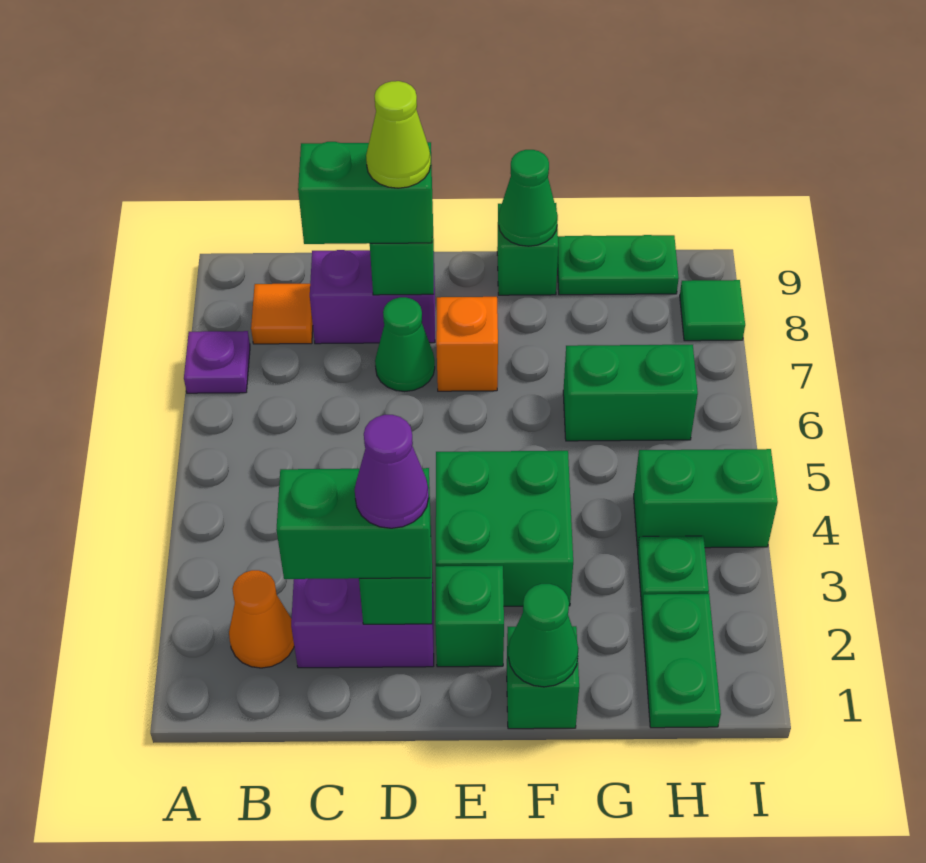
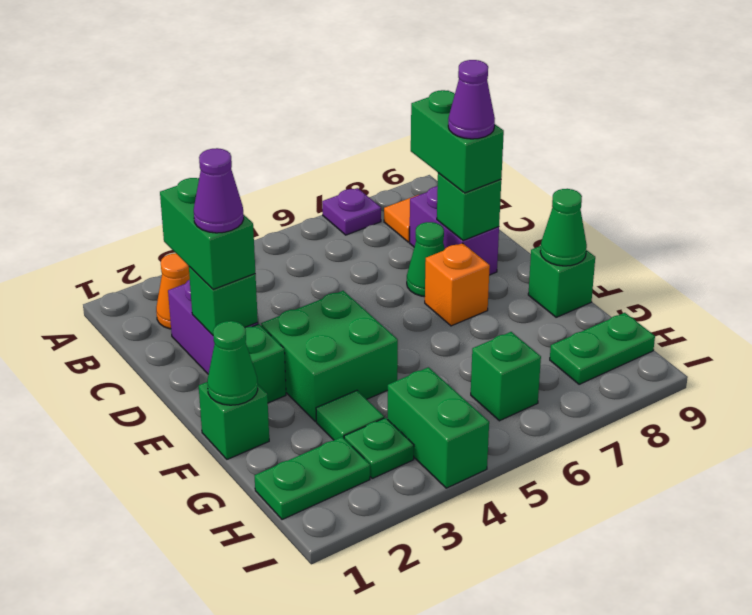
lime cone D8 level 4 -> purple cone D8 level 4
green brick G6:H6 level 1 -> green brick H6 level 1
green plate G9:H9 level 1 -> green plate H8:H9 level 1
green tile I8 level 1 -> green tile G3 level 1

